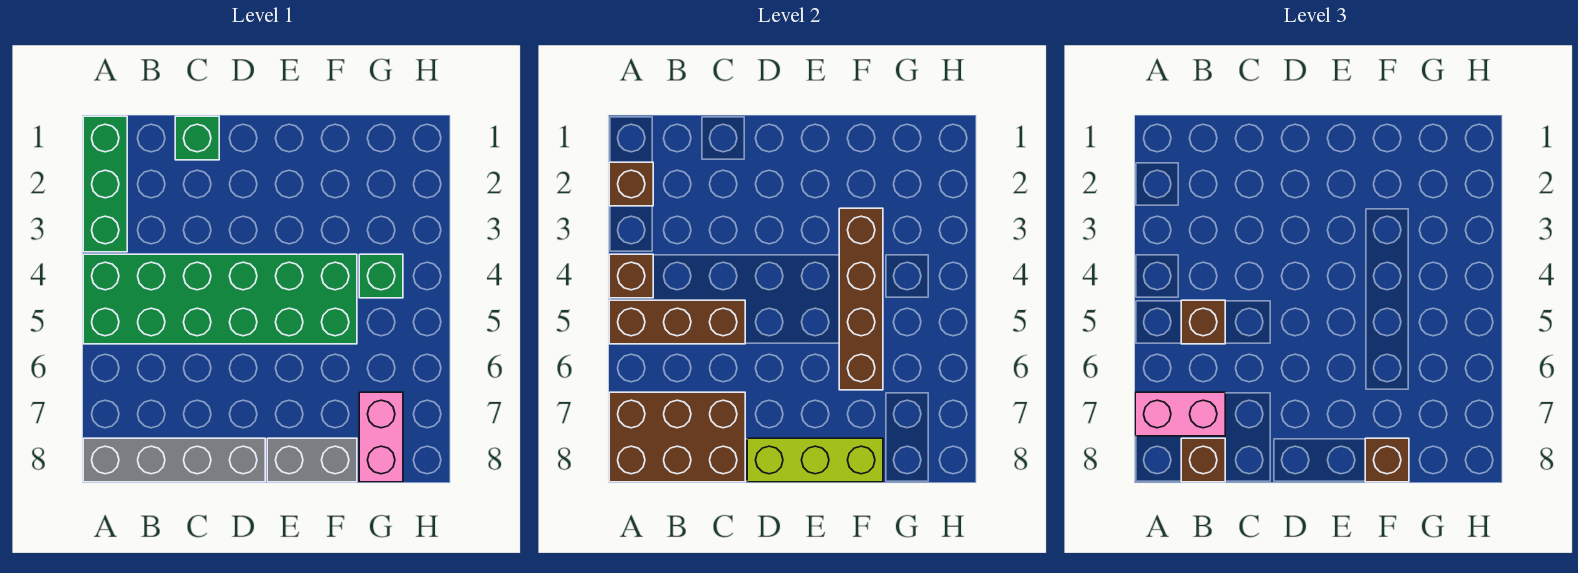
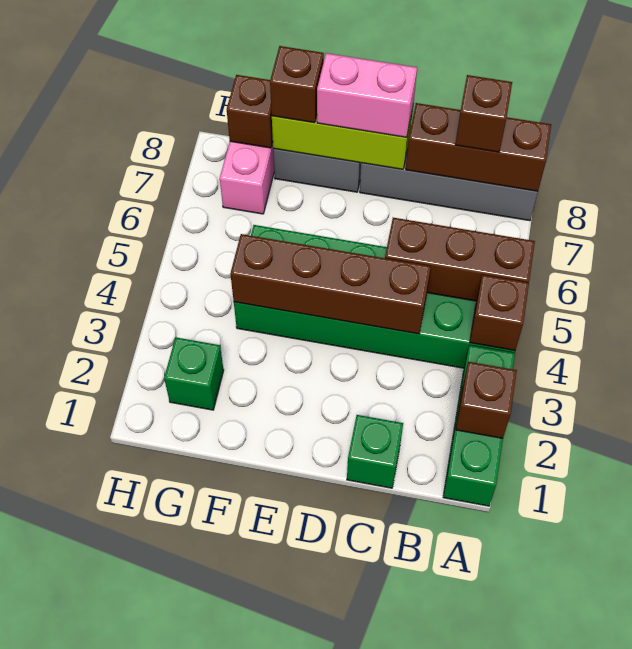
brown brick A7:C8 level 2 -> brown brick A8:C8 level 2
pink brick A7:B7 level 3 -> pink brick D8:E8 level 3
brown brick B5 level 3 -> brown brick G8 level 2
brown brick F3:F6 level 2 -> brown brick C4:F4 level 2
green brick G4 level 1 -> green brick G2 level 1

